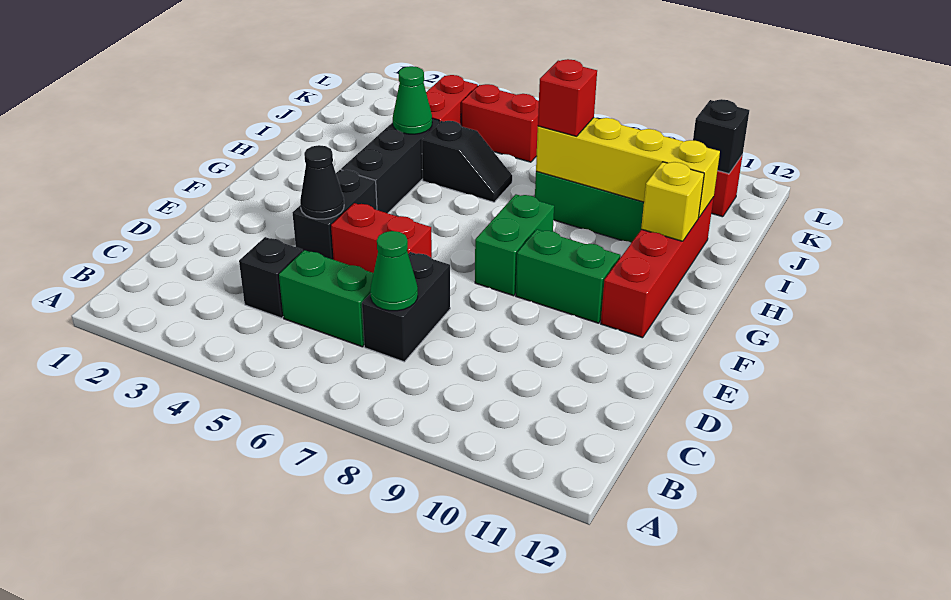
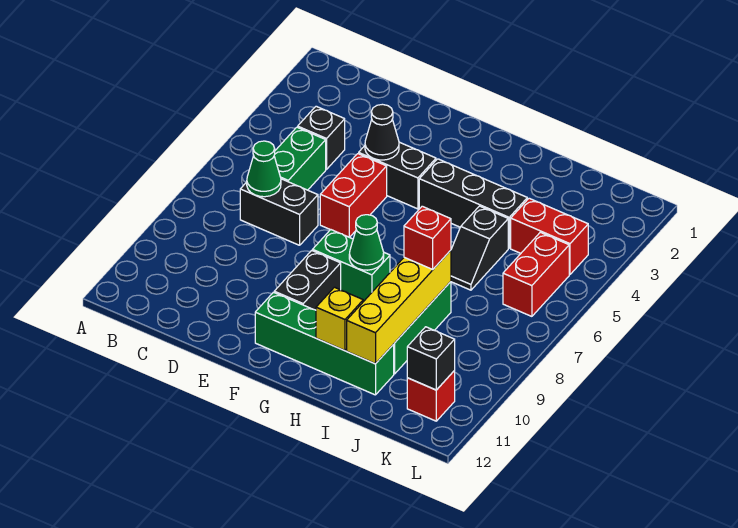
green brick F9:F10 level 1 -> black brick F9:F10 level 1
red brick F11:I11 level 1 -> green brick F11:I11 level 1
green cone I4 level 2 -> green cone G8 level 2

